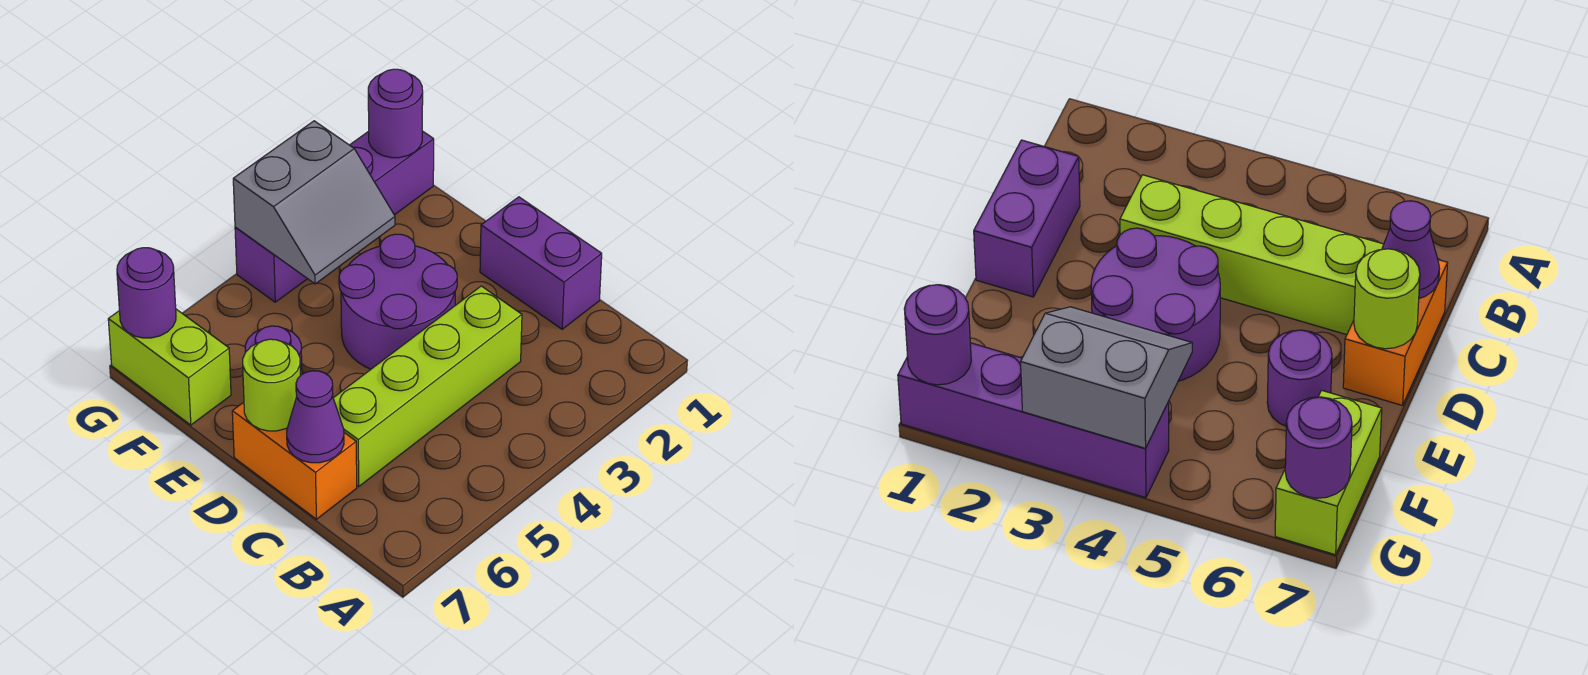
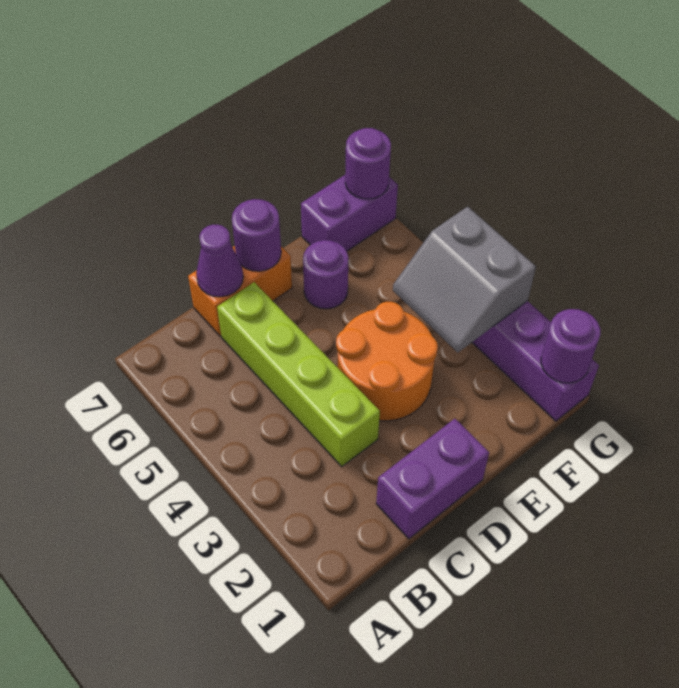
purple round brick D3:E4 level 1 -> orange round brick D3:E4 level 1
lime round brick D7 level 2 -> purple round brick D7 level 2
lime brick F7:G7 level 1 -> purple brick F7:G7 level 1

